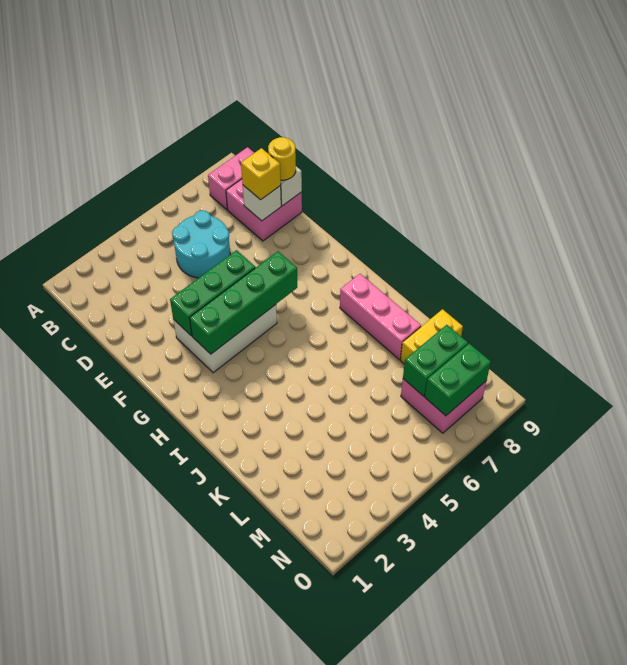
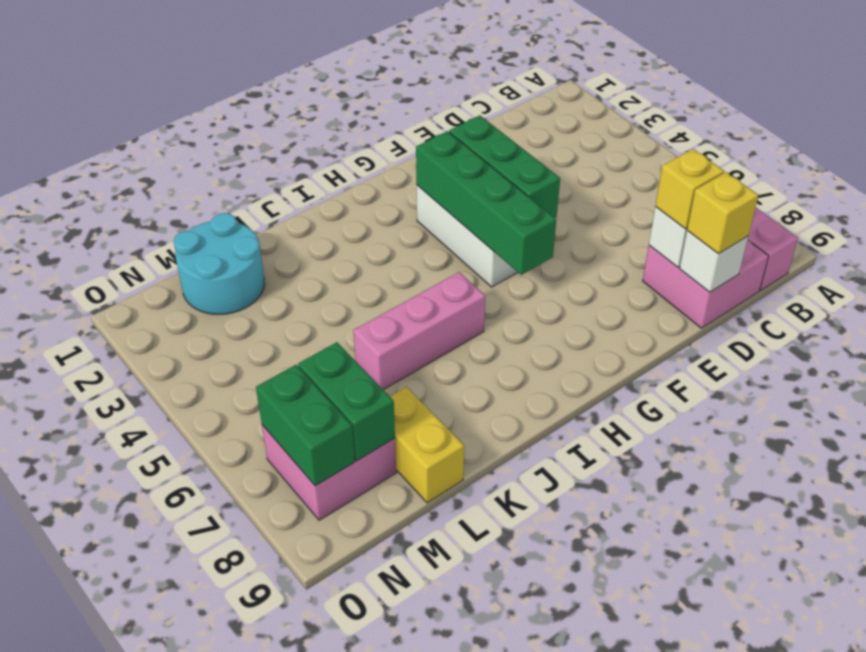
cyan round brick C5:D6 level 1 -> cyan round brick L1:M2 level 1
yellow round brick D9 level 3 -> yellow brick D9 level 3
pink brick I8:K8 level 1 -> pink brick I6:K6 level 1

